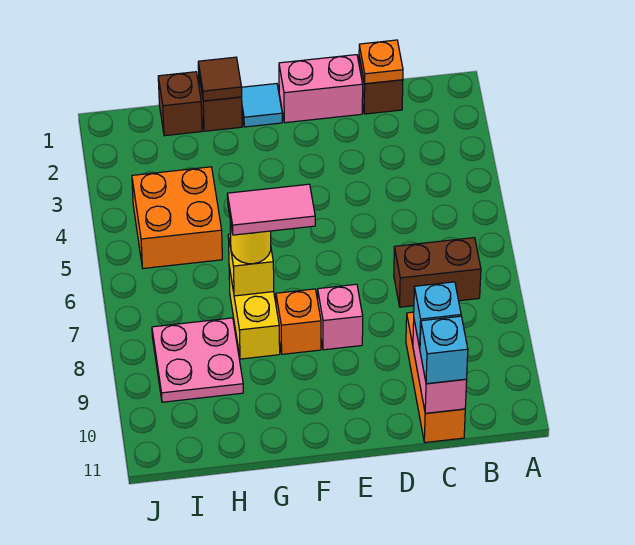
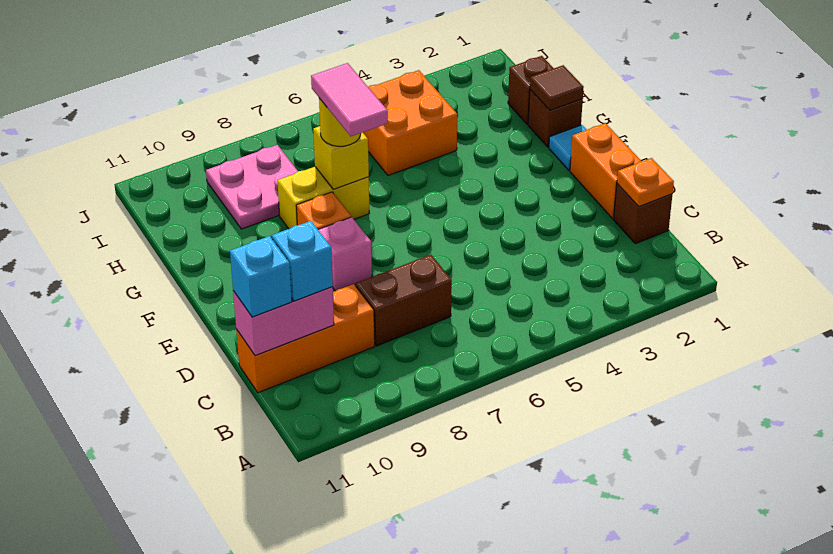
brown brick B7:C7 level 1 -> brown brick C7:C8 level 1
pink brick D1:E1 level 1 -> orange brick D1:E1 level 1

